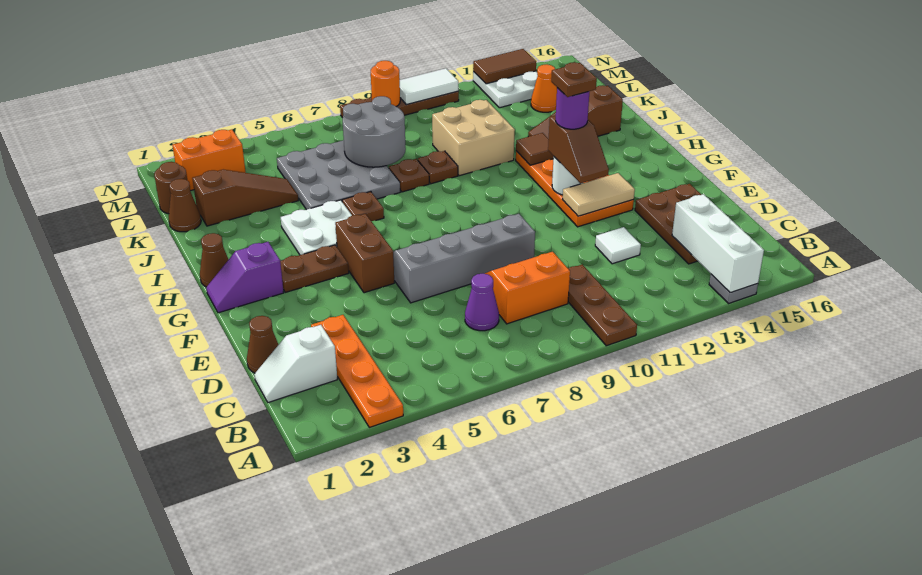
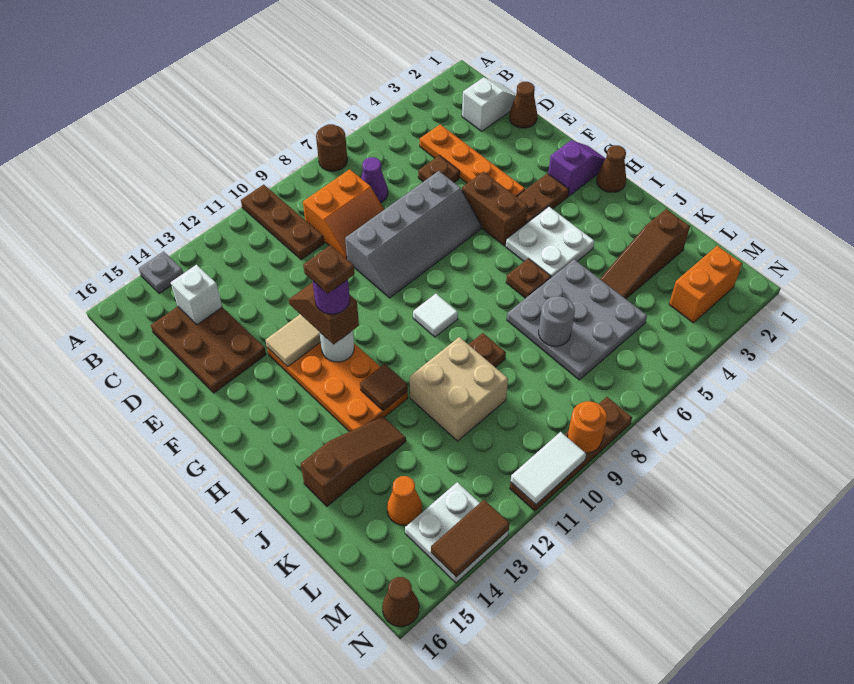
orange plate A3:D3 level 1 -> orange plate C4:F4 level 1
white brick A14:C14 level 2 -> white brick C14 level 2
white tile D12 level 1 -> white tile H9 level 1
brown plate J8 level 1 -> brown plate D5 level 1
brown cone K1 level 1 -> brown cone N16 level 1
grey round brick K7:L8 level 2 -> grey round brick K7 level 2
brown round brick L1 level 1 -> brown round brick A7 level 1

